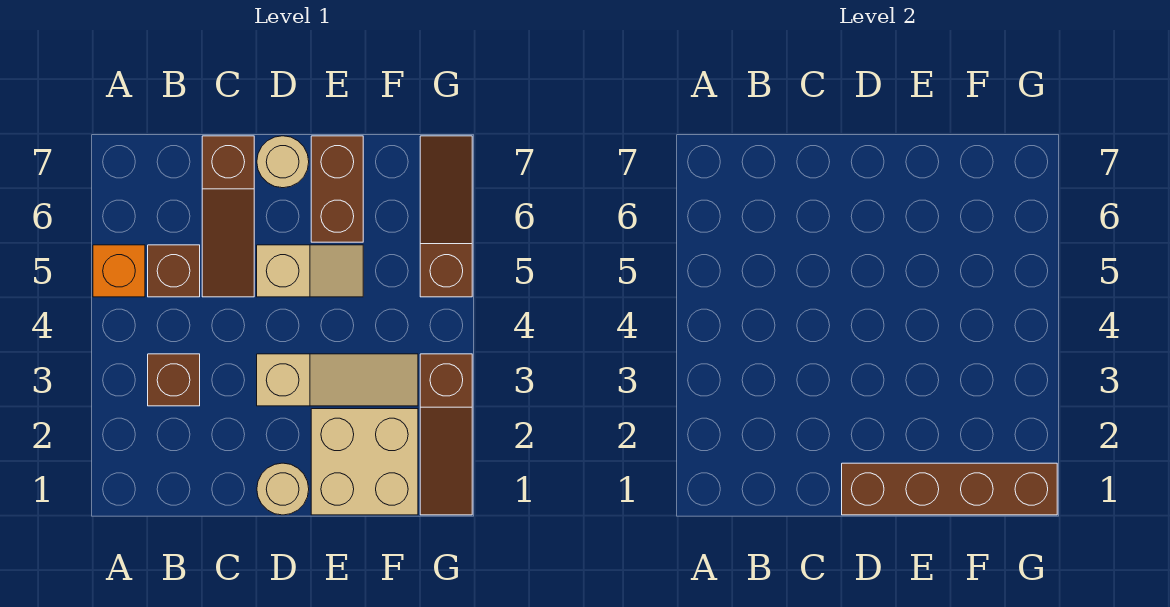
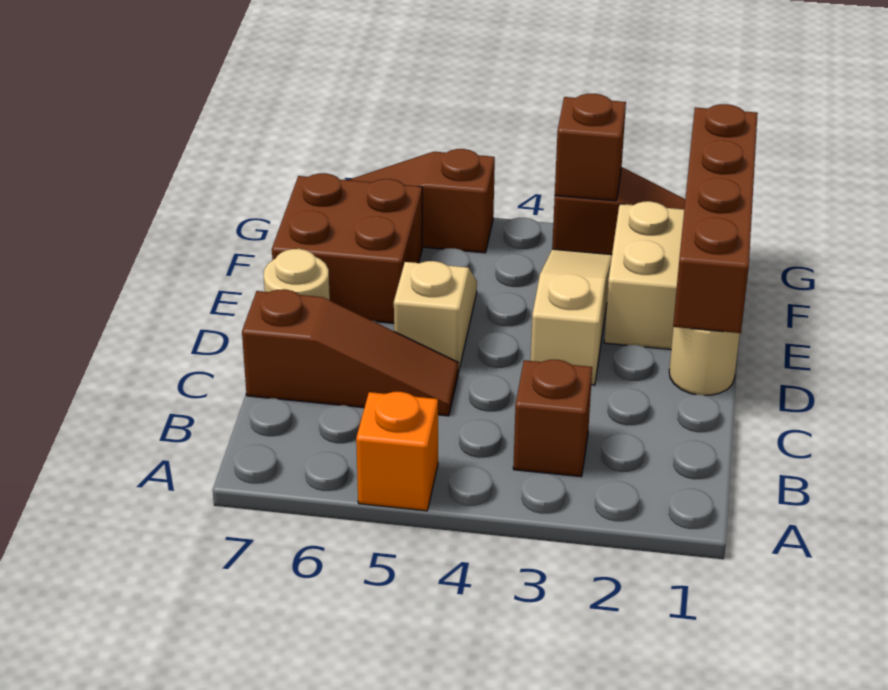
brown brick B5 level 1 -> brown brick G3 level 2
brown brick E6:E7 level 1 -> brown brick E6:F7 level 1

